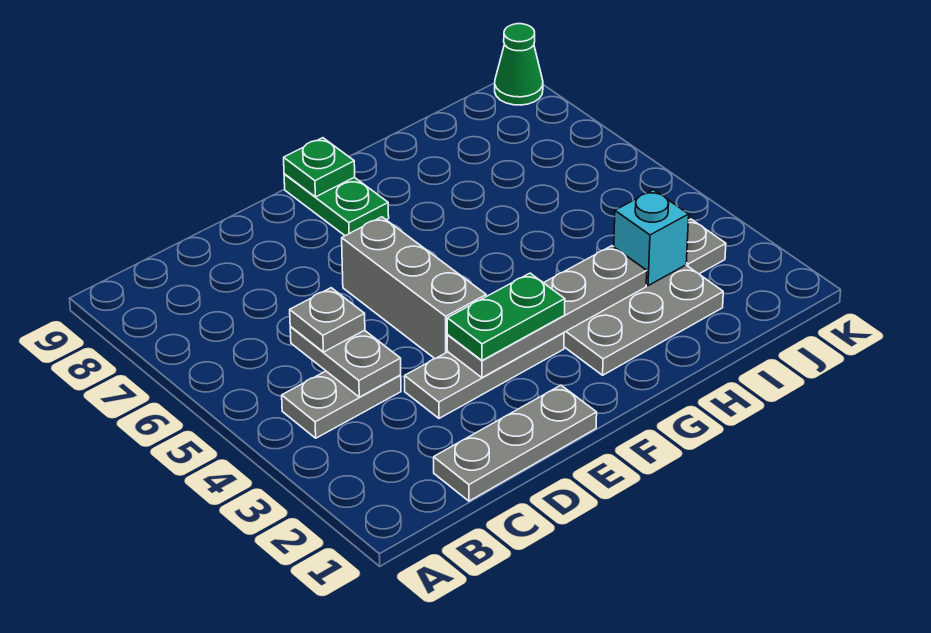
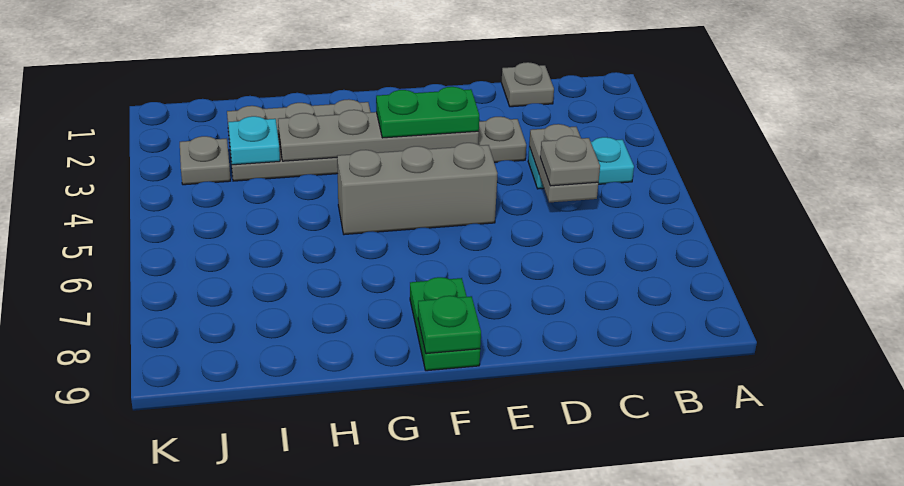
grey plate B4:C4 level 1 -> cyan plate B4:C4 level 1
grey plate C1:E1 level 1 -> grey plate C1 level 1
grey brick E4:E6 level 1 -> grey brick E5:G5 level 1
cyan brick I3 level 2 -> cyan plate I3 level 2
green cone K9 level 1 -> none

